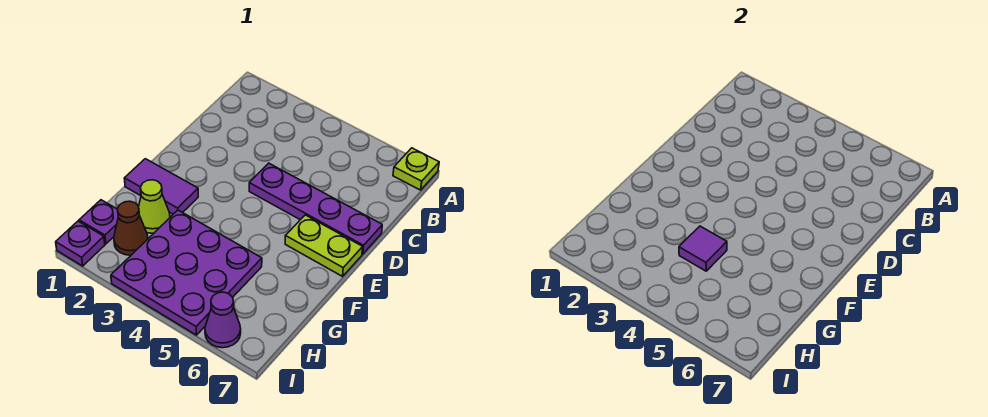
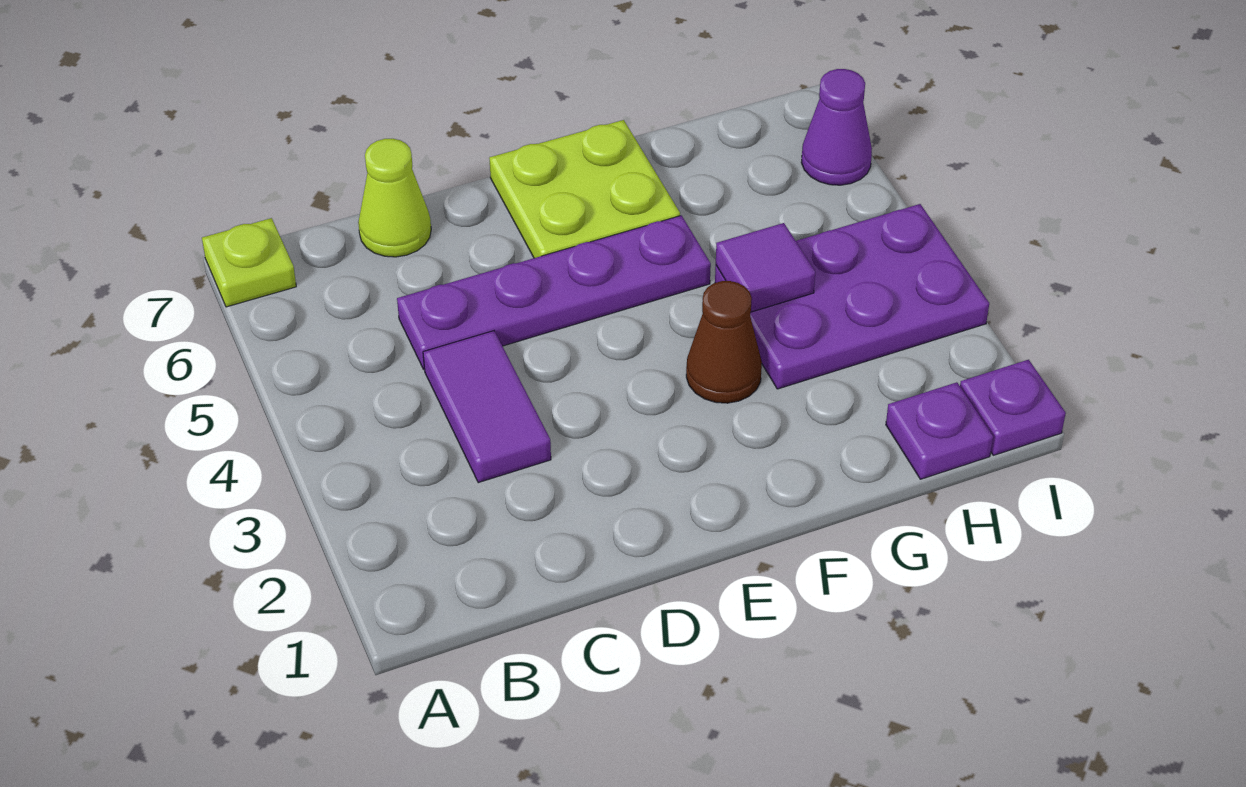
purple plate D4:D7 level 1 -> purple plate C5:F5 level 1
lime plate E6:E7 level 1 -> lime plate E6:F7 level 1
purple tile F1:F2 level 1 -> purple tile C3:C4 level 1
lime cone G2 level 1 -> lime cone C7 level 1
purple plate G3:I5 level 1 -> purple plate G3:I4 level 1
brown cone H2 level 1 -> brown cone F3 level 1

